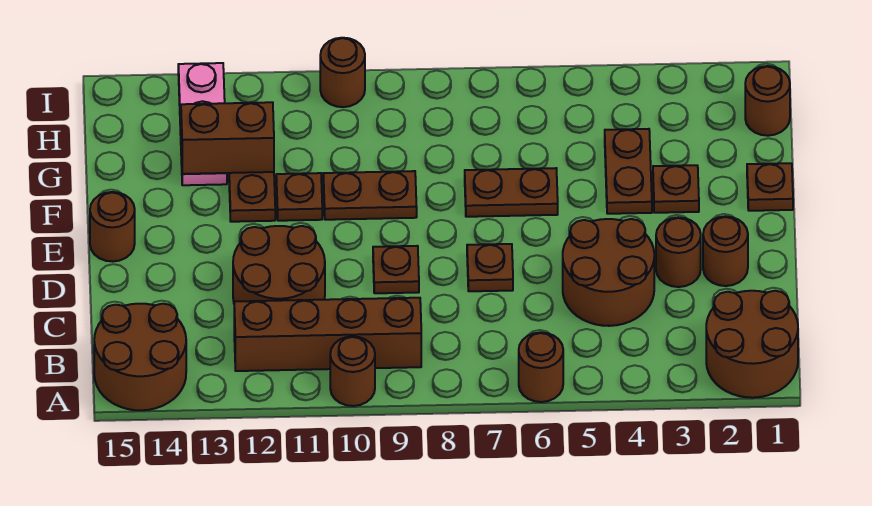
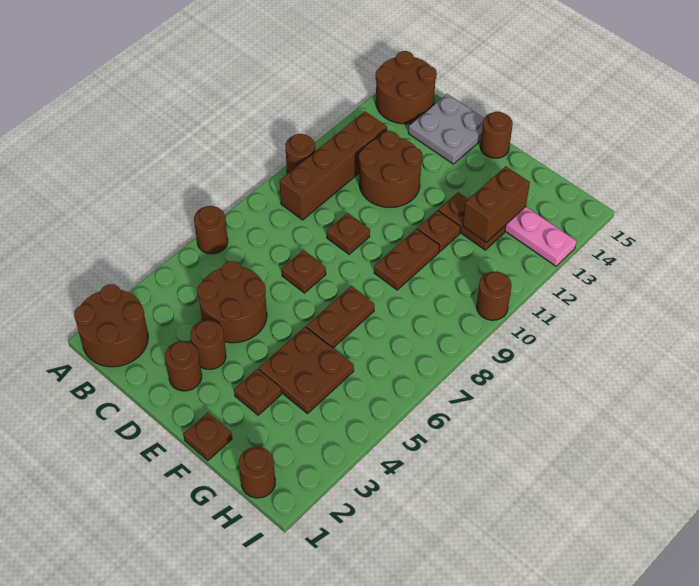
none -> grey plate C14:D15 level 1
brown plate F4:G4 level 1 -> brown plate F4:G5 level 1

